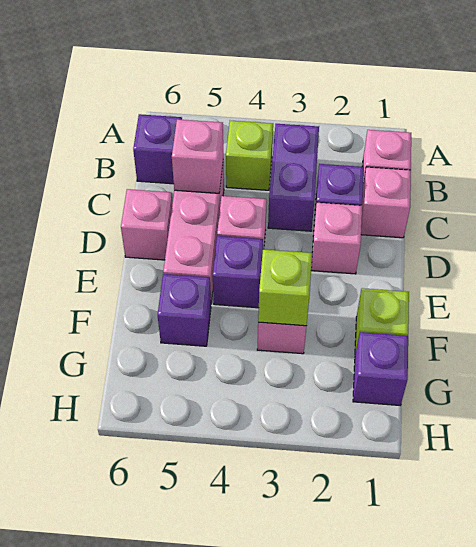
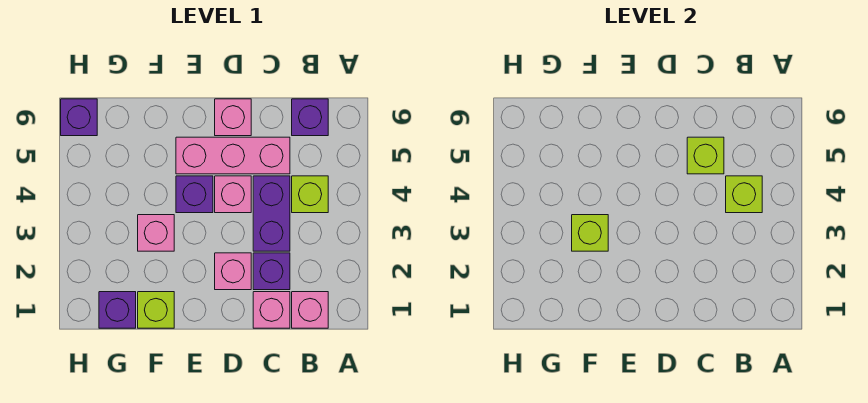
purple brick B3:C3 level 1 -> purple brick C3:C4 level 1
none -> lime brick B4 level 2
pink brick C5 level 2 -> lime brick C5 level 2
purple brick F5 level 1 -> purple brick H6 level 1

